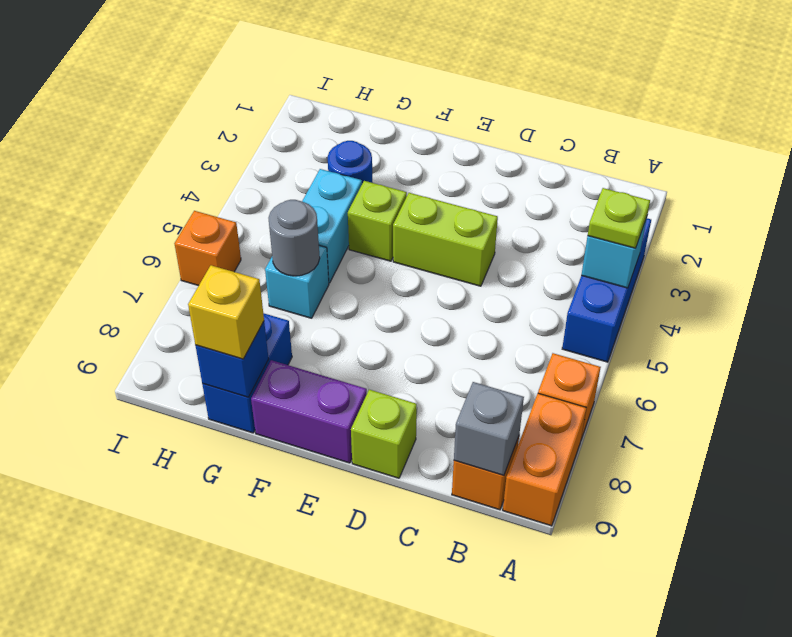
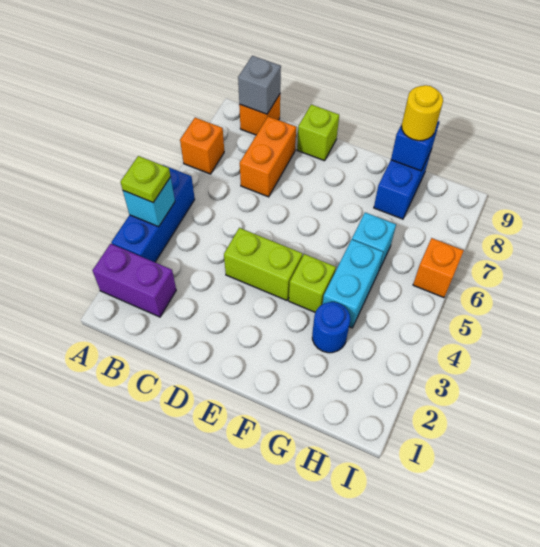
orange brick A8:A9 level 1 -> orange brick C7:C8 level 1
purple brick E9:F9 level 1 -> purple brick A2:B2 level 1
grey round brick G6 level 2 -> none
yellow brick G9 level 3 -> yellow round brick G9 level 3

